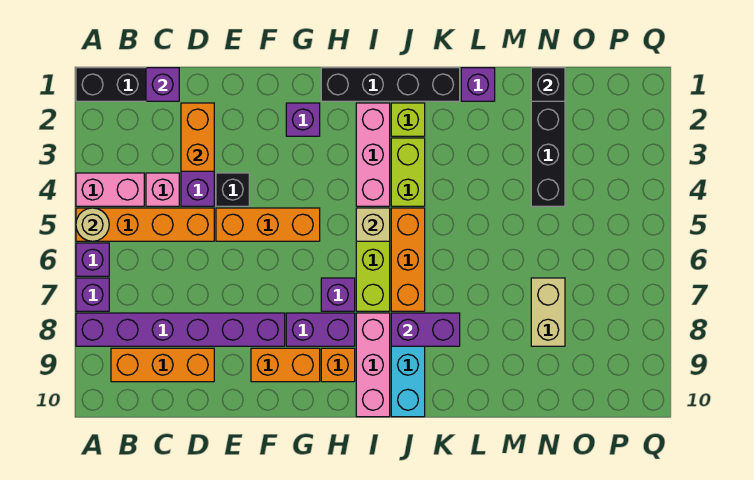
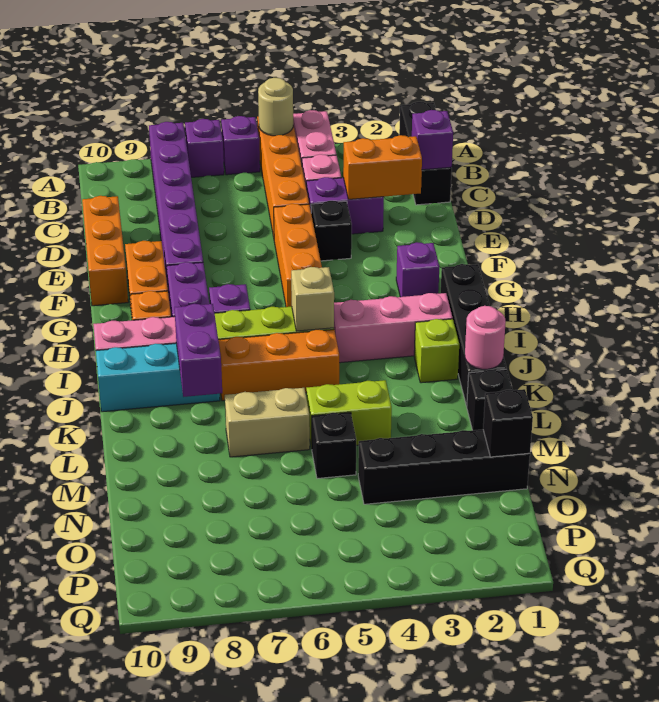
orange brick B9:D9 level 1 -> orange brick D10:F10 level 1
lime brick J3:J4 level 1 -> lime brick L4:L5 level 1
none -> pink round brick K1 level 2
purple brick L1 level 1 -> black brick L1 level 1
none -> black brick M5 level 1
tan brick N7:N8 level 1 -> tan brick L6:L7 level 1

